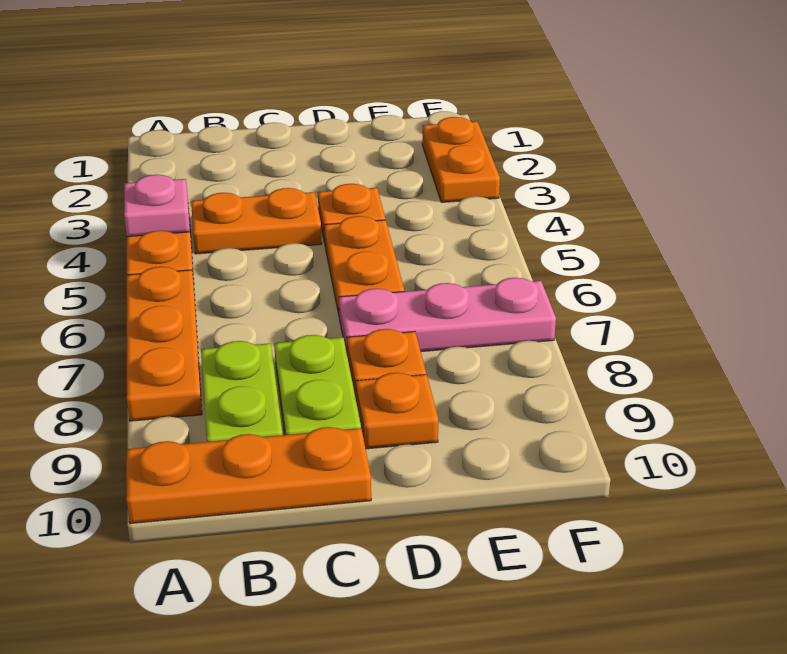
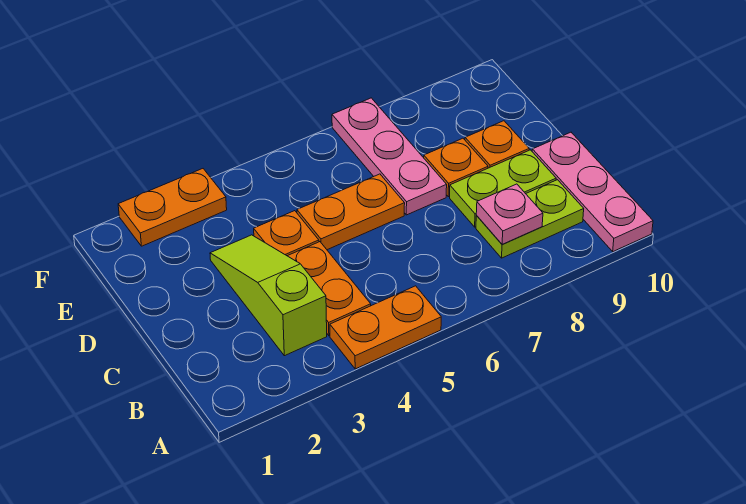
pink plate A4 level 2 -> pink plate B8 level 2
orange plate A6:A8 level 1 -> none
orange plate A10:C10 level 1 -> pink plate A10:C10 level 1
none -> lime slope B3:D3 level 1 top B

